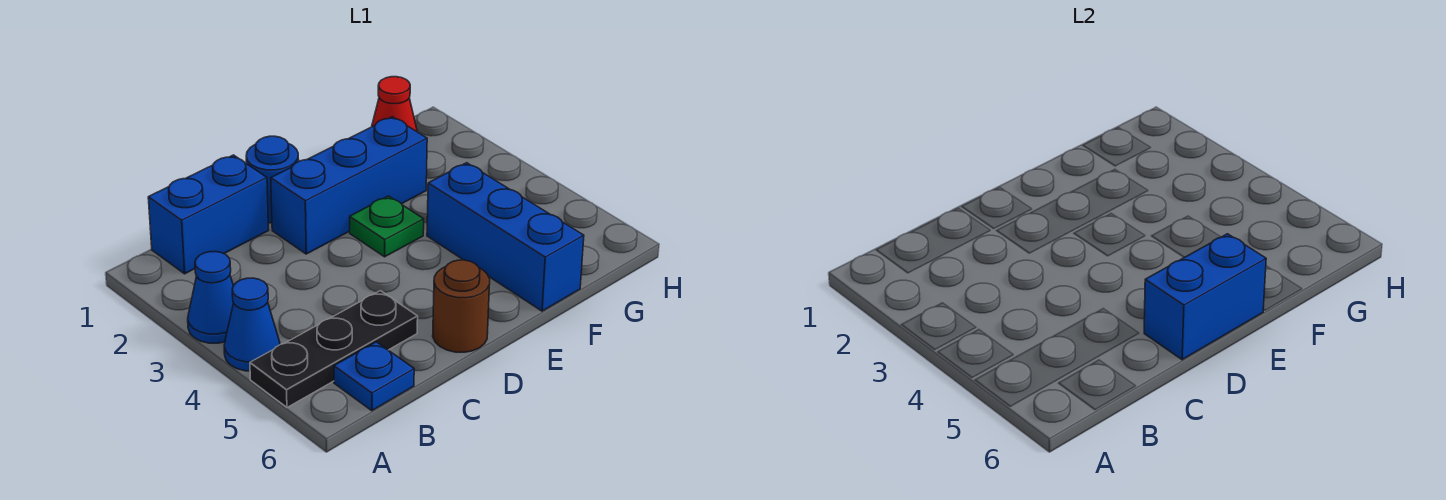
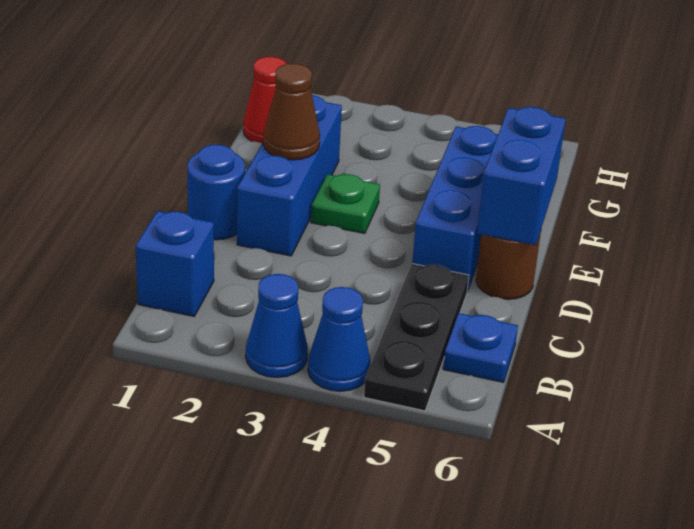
blue brick B1:C1 level 1 -> blue brick B1 level 1
none -> brown cone E2 level 2
blue brick F4:F6 level 1 -> blue brick D5:F5 level 1

